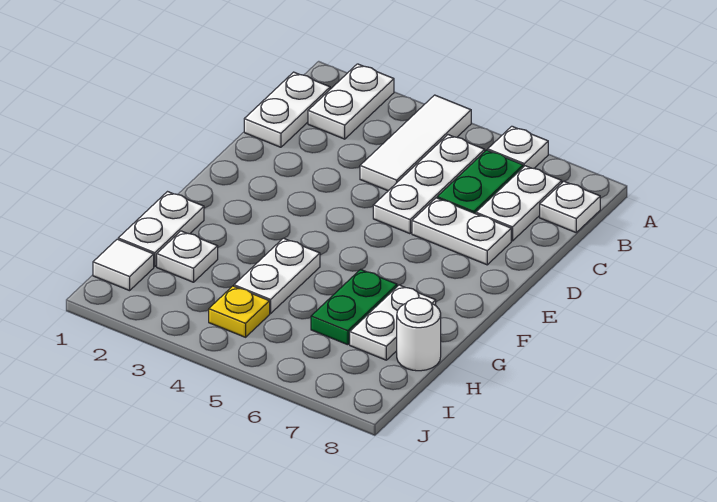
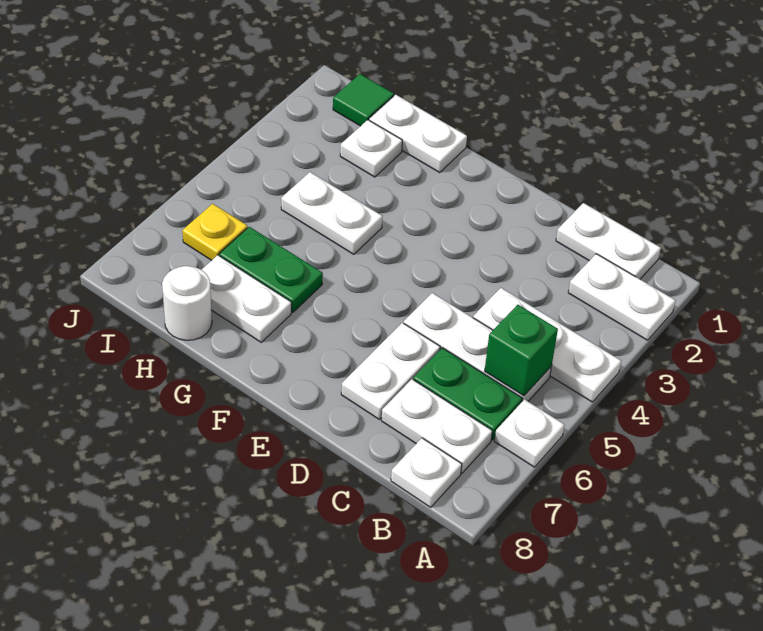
white tile A4:C4 level 1 -> white plate A4:C4 level 1
none -> green brick B5 level 2
white tile I1 level 1 -> green tile I1 level 1
yellow plate I4 level 1 -> yellow plate I6 level 1

